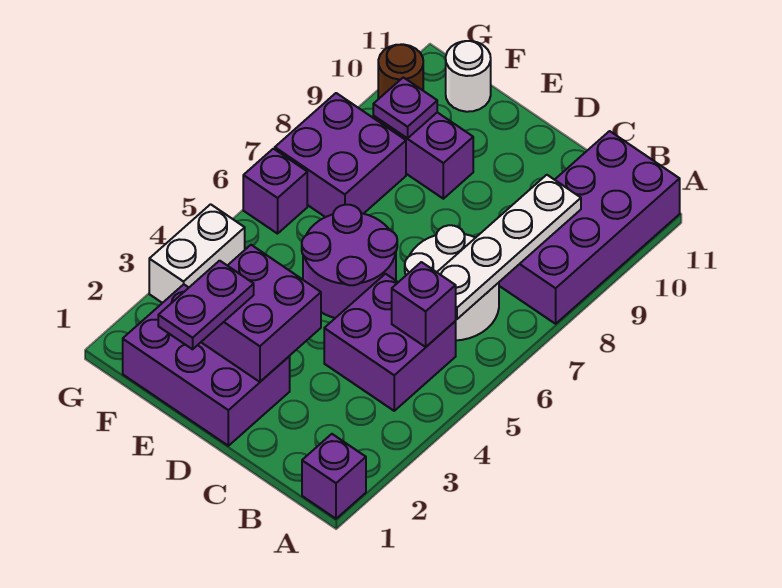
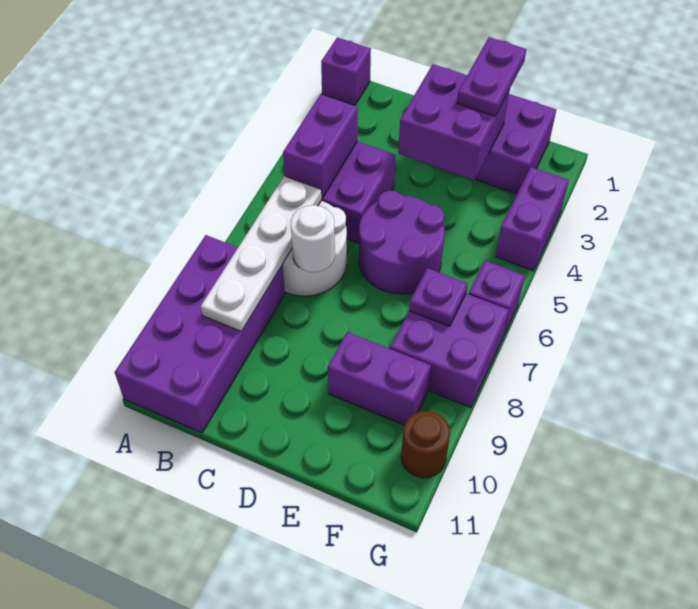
purple brick B5 level 2 -> purple brick B4:B5 level 2
purple plate F9 level 2 -> purple plate F7 level 2
white round brick F11 level 1 -> white round brick C7 level 2
white brick G3:G4 level 1 -> purple brick G3:G4 level 1

